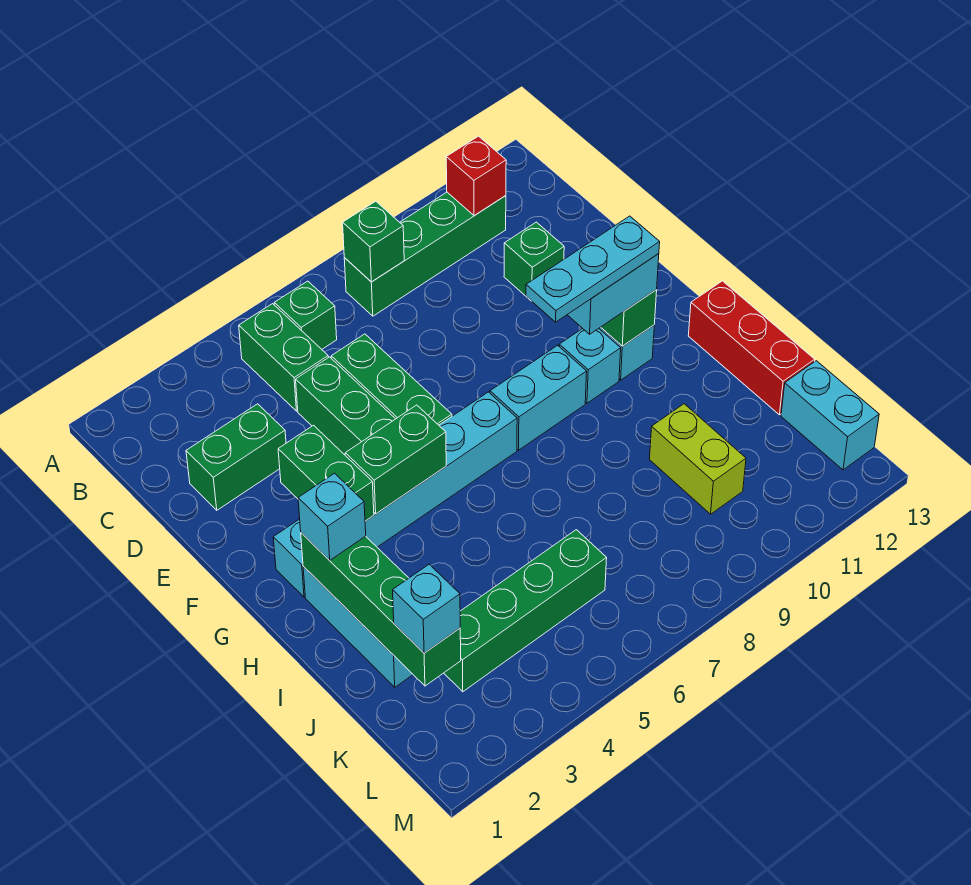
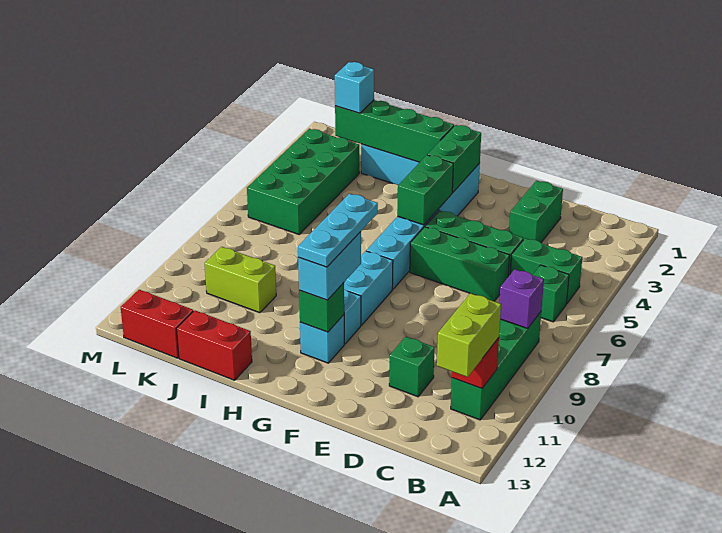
green brick B8 level 2 -> purple brick B8 level 2
none -> lime brick B11:B12 level 3
green brick F3:G3 level 2 -> green brick G2:G3 level 2
cyan brick H2 level 3 -> none
red brick H13:J13 level 1 -> red brick I13:J13 level 1
green brick K3:K6 level 1 -> green brick K3:L6 level 1
cyan brick K13:L13 level 1 -> red brick K13:L13 level 1

